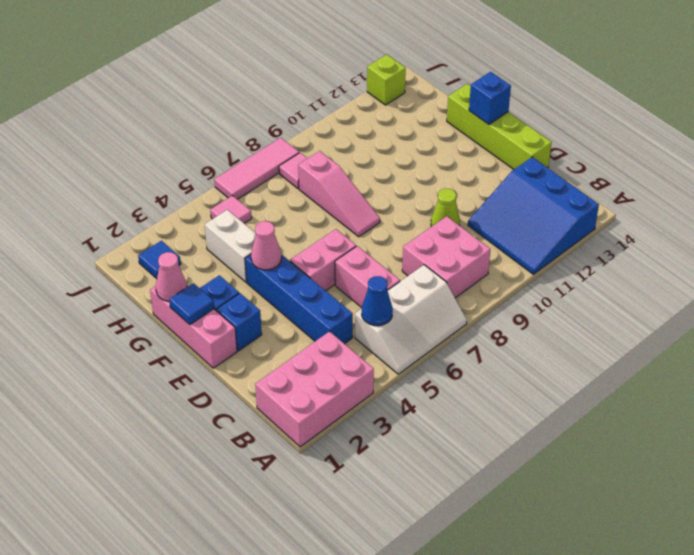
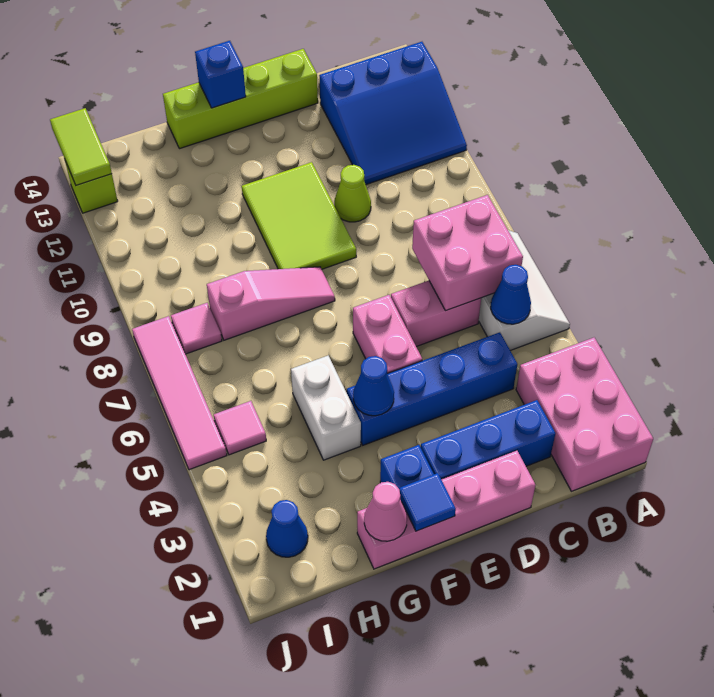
pink brick B8:C9 level 1 -> pink brick B6:C7 level 2
pink brick E1:G1 level 1 -> pink brick D1:G1 level 1
blue brick E2 level 1 -> blue brick C2:E2 level 1
none -> lime tile E9:F11 level 1
pink cone F4 level 2 -> blue cone F4 level 2
white brick G4:H4 level 1 -> white brick G4:G5 level 1
blue tile I2 level 1 -> blue cone I2 level 1
pink tile J6:J8 level 1 -> pink tile J5:J8 level 1
none -> lime tile J13:J14 level 2

